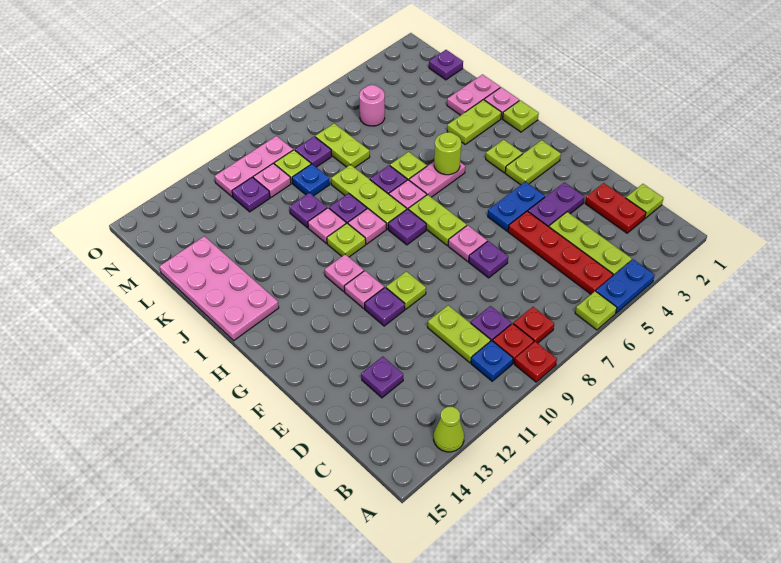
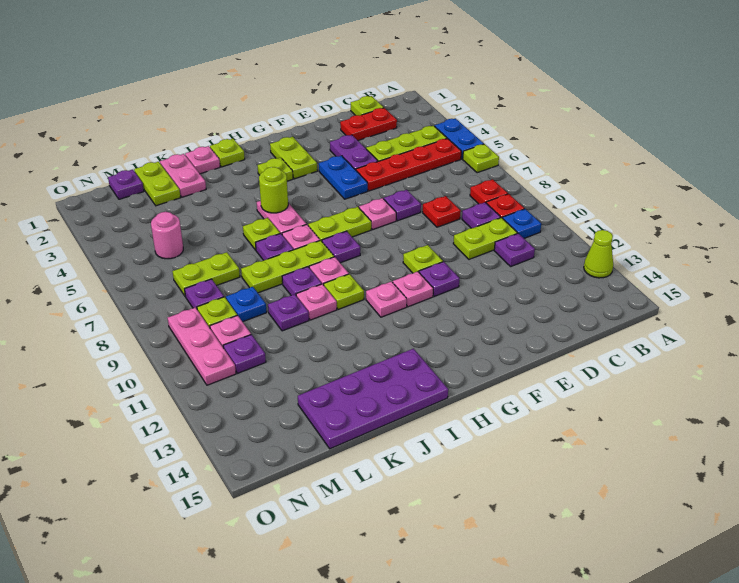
red plate A9 level 1 -> red plate D8 level 1
purple plate D13 level 1 -> purple plate C11 level 1
pink plate I14:L15 level 1 -> purple plate I14:L15 level 1
lime plate J2:J3 level 1 -> lime plate L1:L2 level 1

